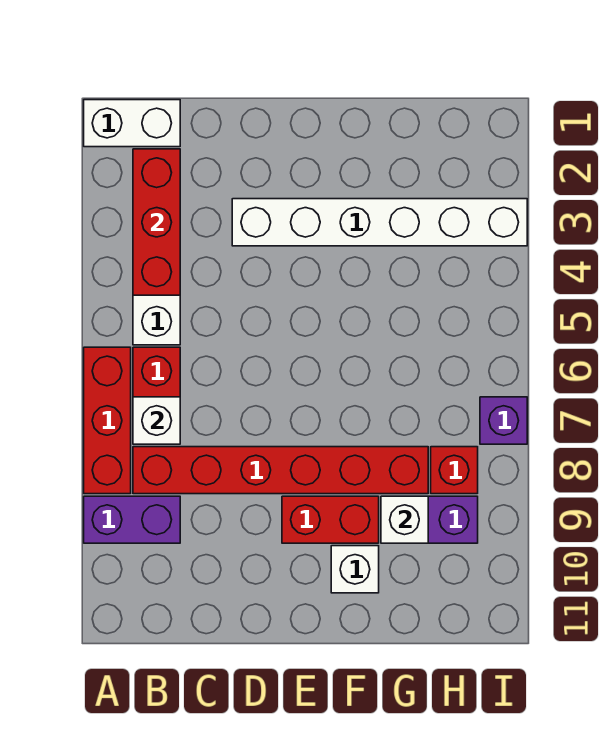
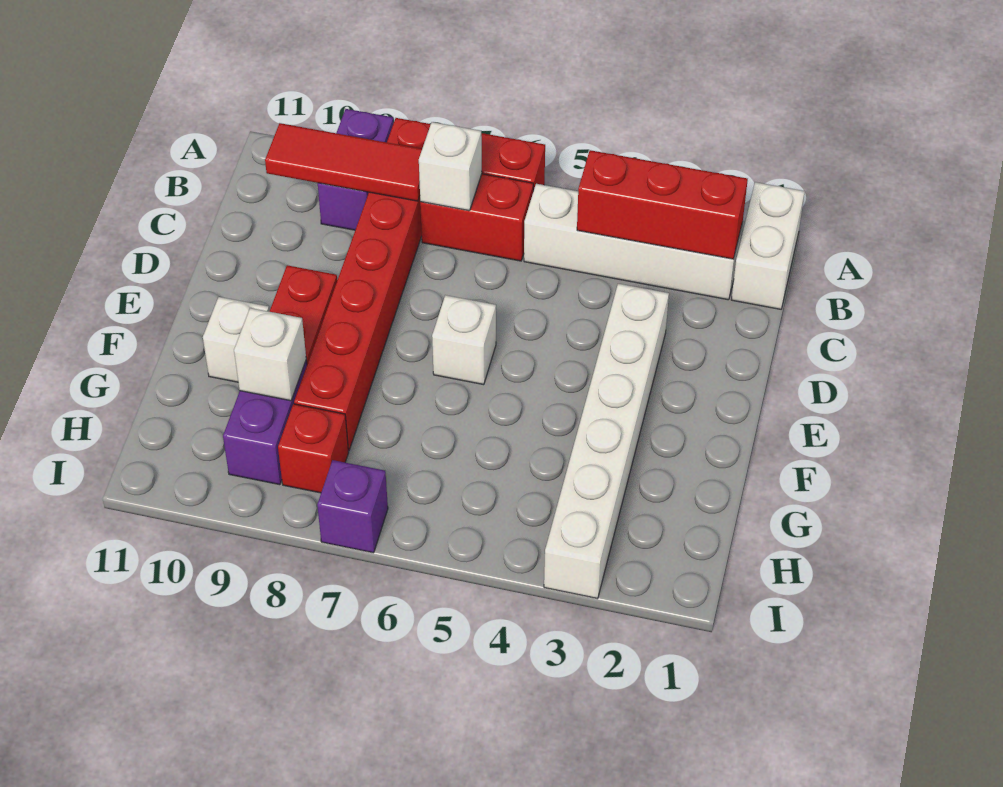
none -> red tile B8:B10 level 2
none -> white brick E6 level 1

